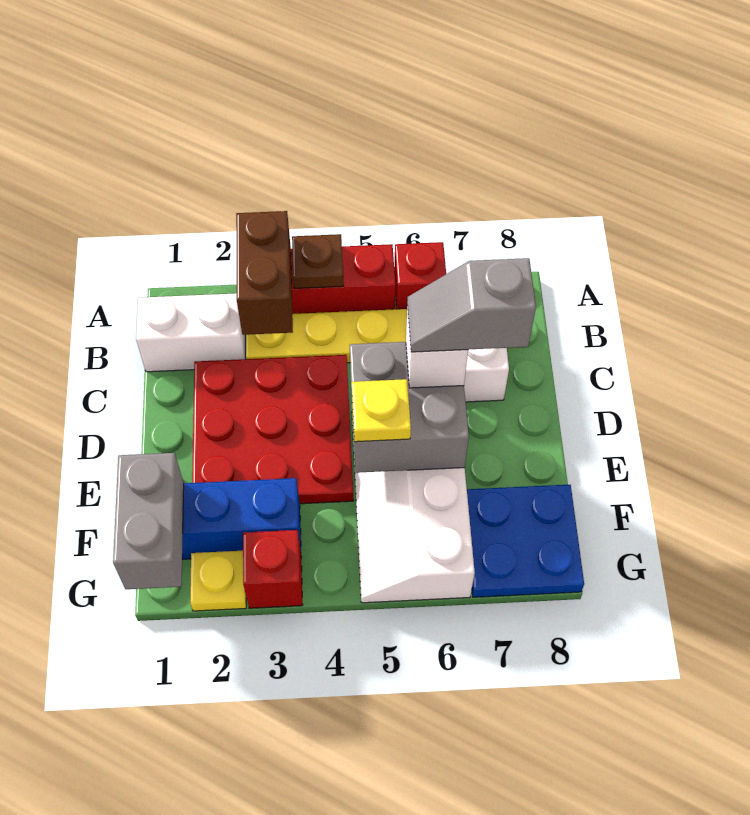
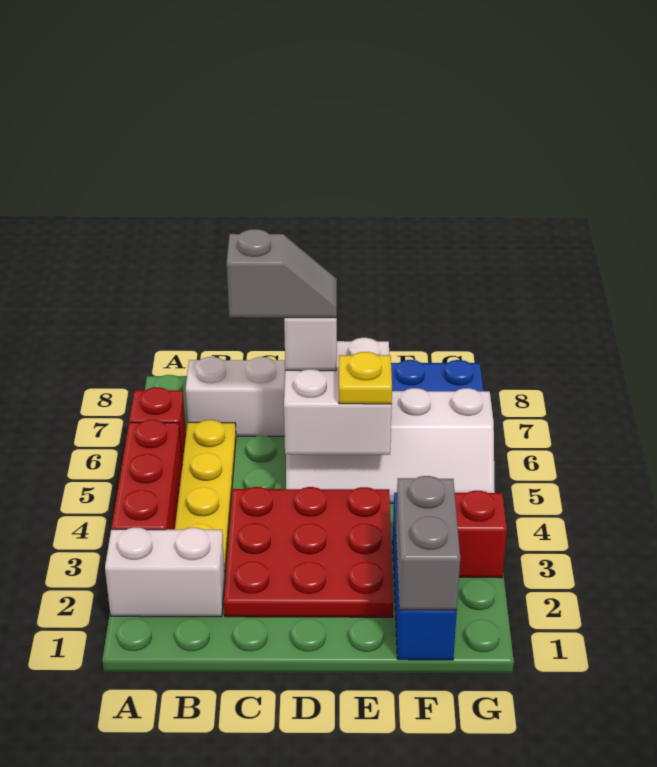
brown brick A3:B3 level 2 -> none
brown plate A4 level 2 -> none
white brick B1:B2 level 1 -> white brick A2:B2 level 1
grey brick D5:E6 level 2 -> white brick D5:E6 level 2
grey slope D6:D7 level 4 top 7 -> grey slope C6:D6 level 4 top C
grey brick F1:G1 level 2 -> grey brick F1:F2 level 2
yellow plate G2 level 1 -> none

